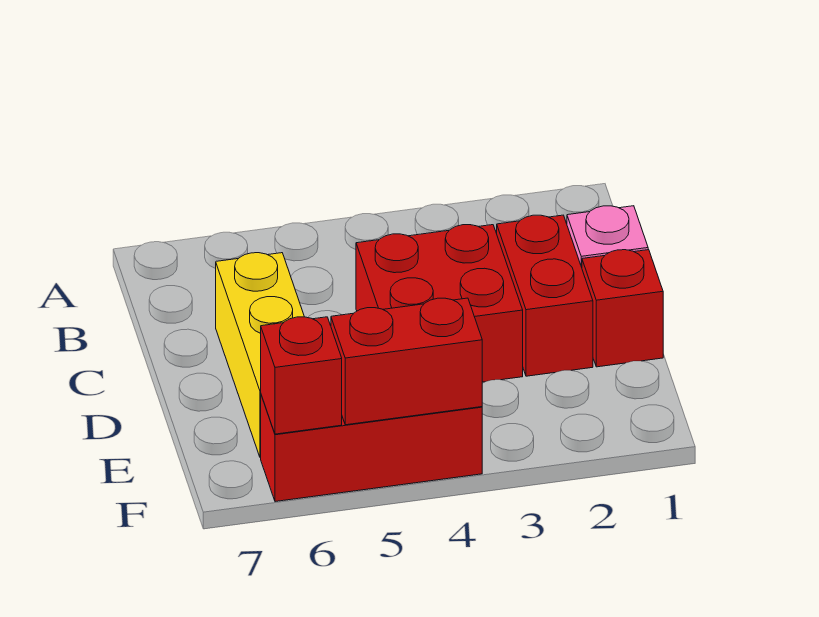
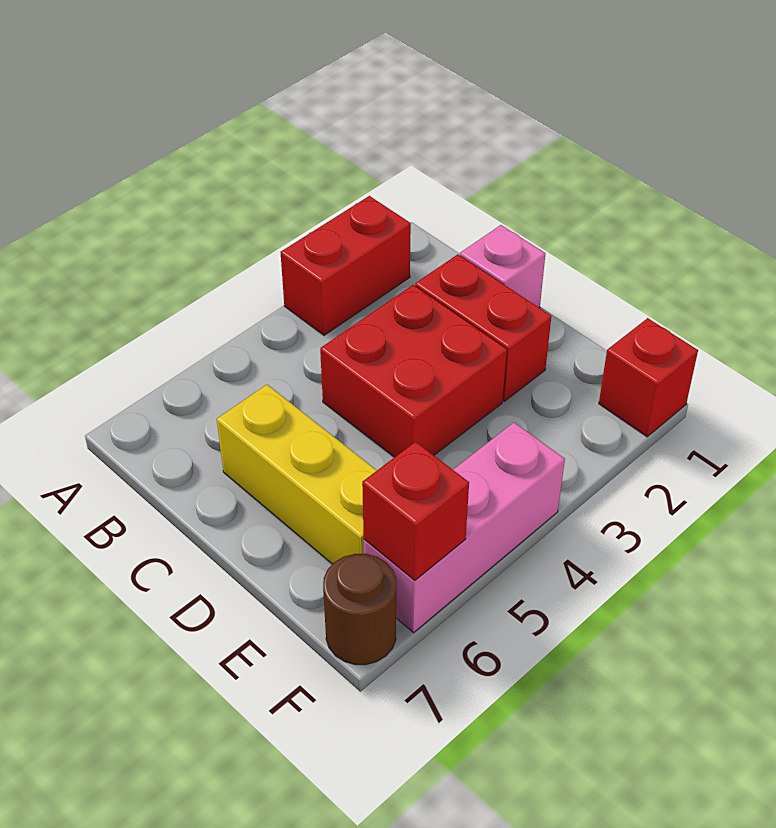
red brick D1 level 1 -> red brick F1 level 1
red brick F4:F6 level 1 -> pink brick F4:F6 level 1
red brick F4:F5 level 2 -> red brick A2:A3 level 1
none -> brown round brick F7 level 1

